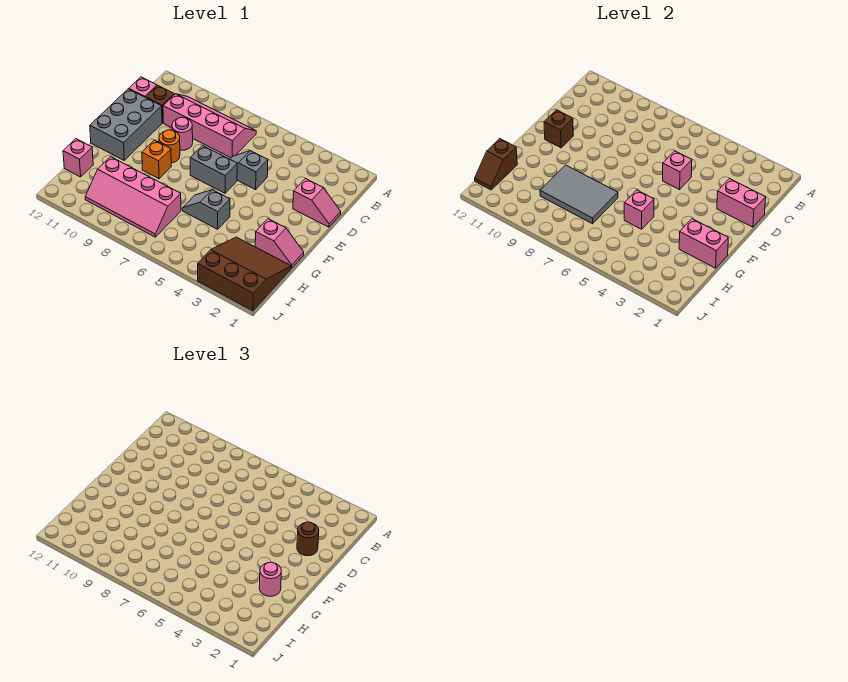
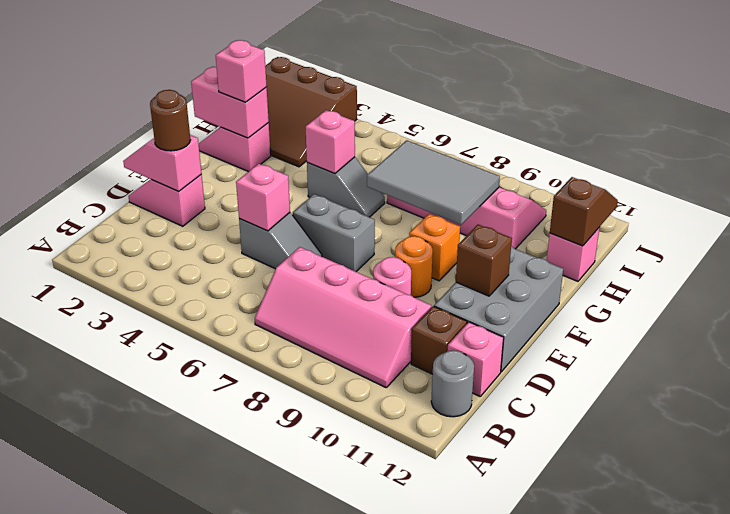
none -> grey round brick B12 level 1
pink brick D1:D2 level 2 -> pink slope D1:D2 level 2 top 2
pink round brick G2 level 3 -> pink brick G2 level 3

